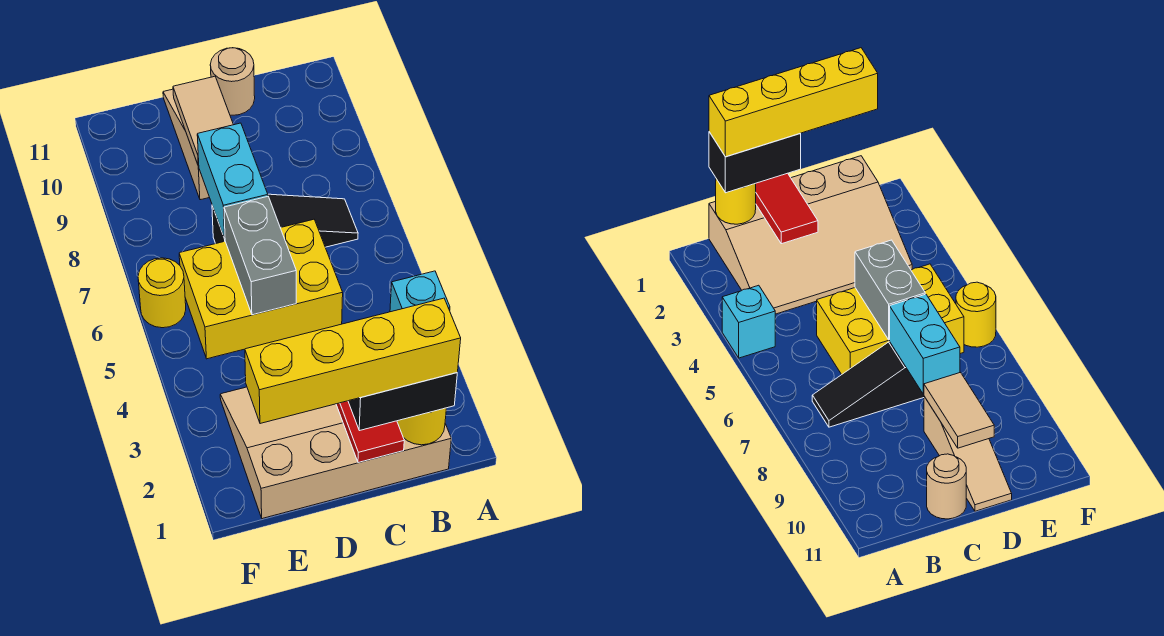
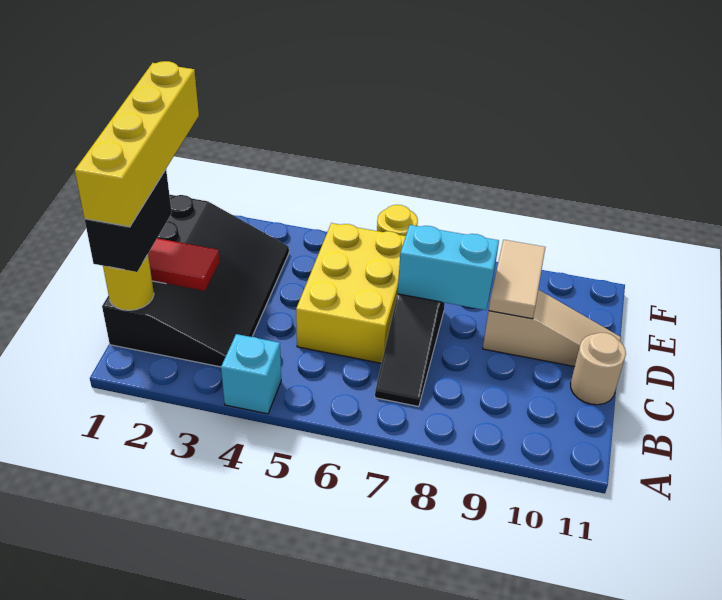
tan slope B1:E3 level 1 top 1 -> black slope B1:E3 level 1 top 1
grey brick D5:D6 level 2 -> none
tan tile D9:D10 level 2 -> tan tile D9:E9 level 2

